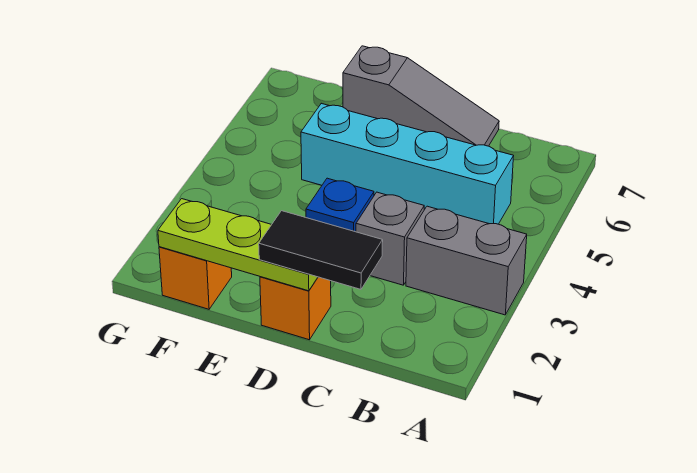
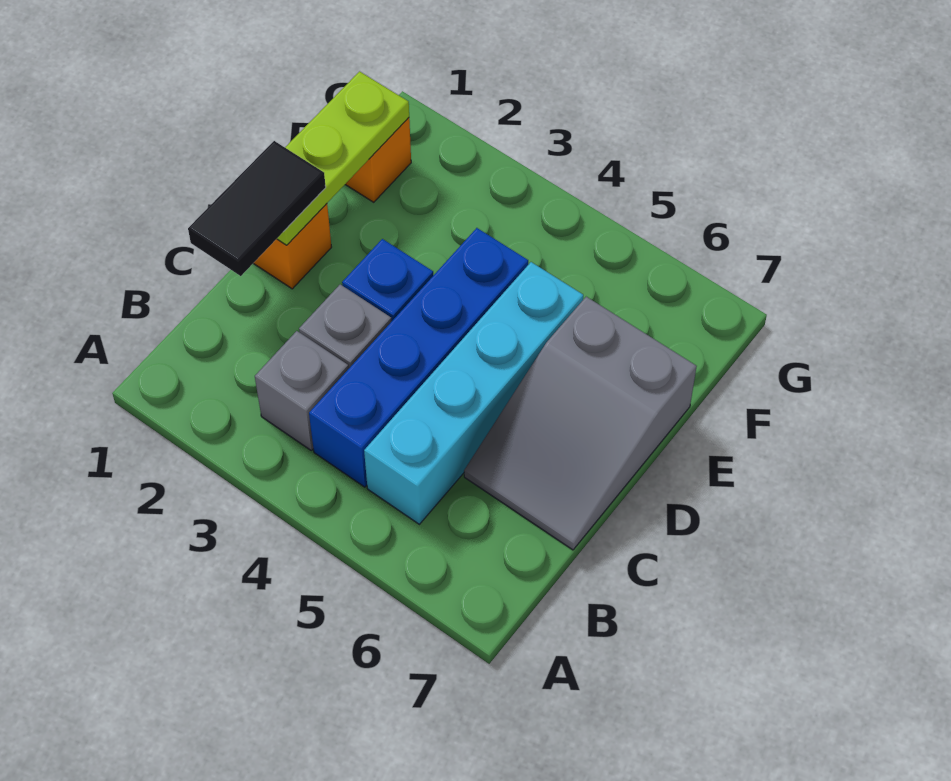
grey brick A3:B3 level 1 -> grey brick B3 level 1
none -> blue brick B4:E4 level 1
grey slope C7:E7 level 1 top E -> grey slope C6:E7 level 1 top E

